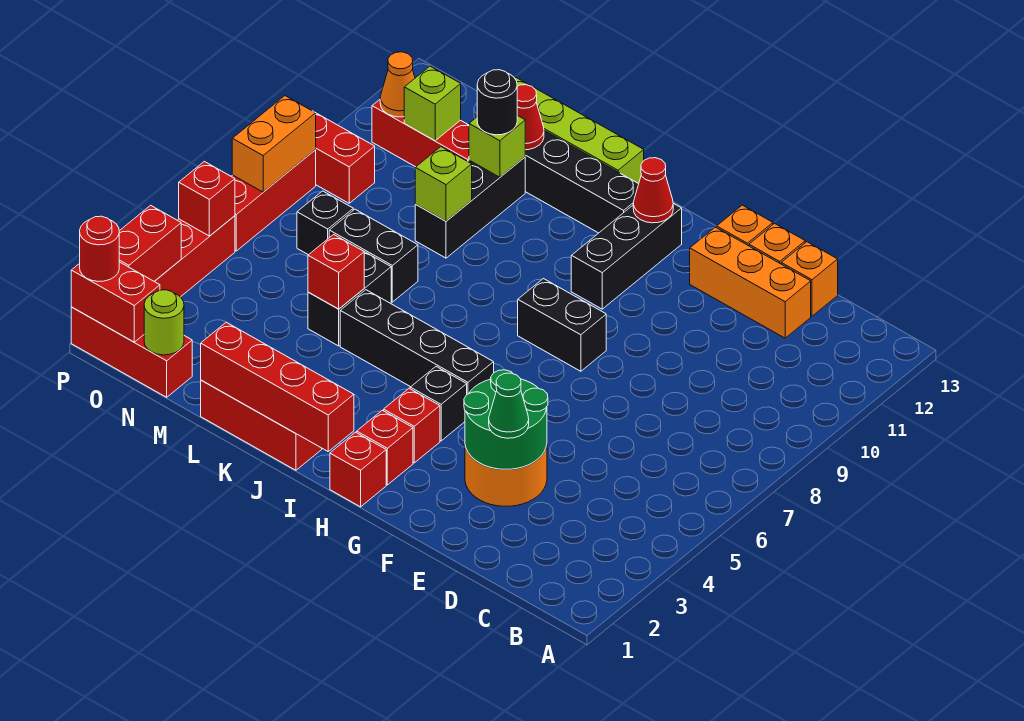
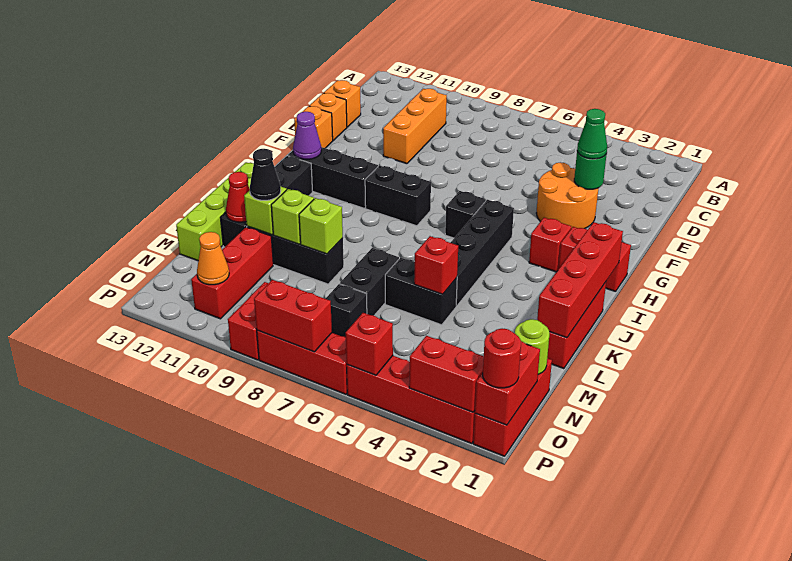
orange brick D12:F12 level 1 -> orange brick C10:E10 level 1
green round brick E3:F4 level 2 -> green round brick E3 level 2
black brick G8:H8 level 1 -> black brick H8:H9 level 1
black brick H4 level 1 -> black brick H6 level 1
red cone H12 level 2 -> purple cone H12 level 2
black round brick L11 level 3 -> black cone L11 level 3
lime brick N11 level 2 -> lime brick L10 level 2
orange brick P7:P8 level 2 -> red brick P7:P8 level 2

